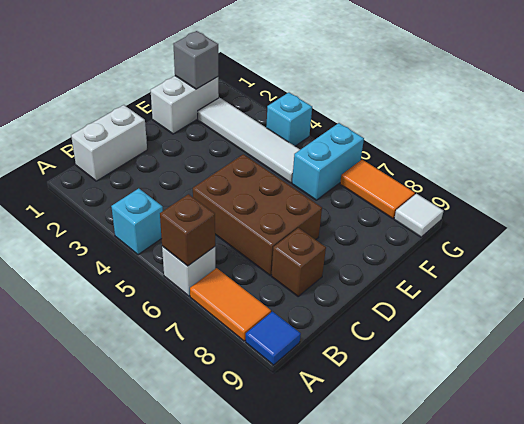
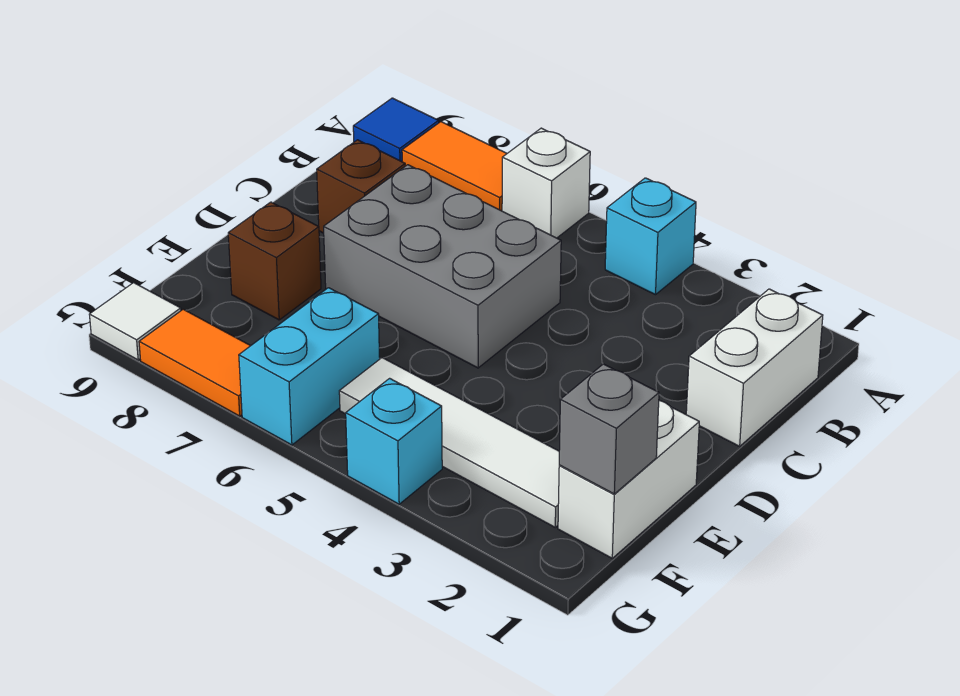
brown brick A6 level 2 -> brown brick E8 level 1
brown brick C5:D7 level 1 -> grey brick C5:D7 level 1

